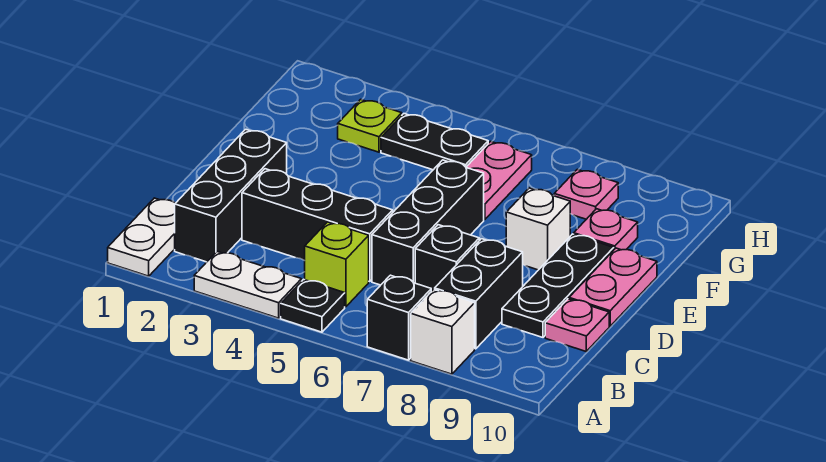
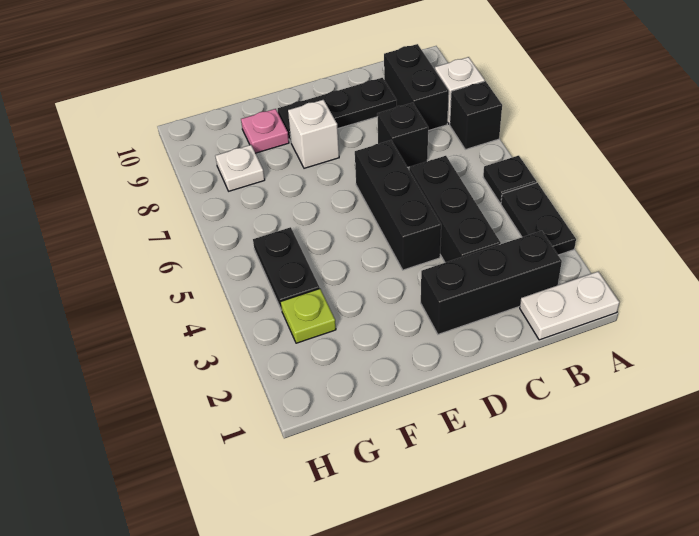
white plate A3:A4 level 1 -> black plate A3:A4 level 1
lime brick B5 level 1 -> none
black brick B8:C8 level 1 -> black brick B8:B9 level 1
black brick C6:E6 level 1 -> black brick D4:D6 level 1
pink plate C10 level 1 -> none
pink plate D10:E10 level 1 -> none
pink plate F6:G6 level 1 -> none
pink plate G8 level 1 -> white plate G8 level 1

